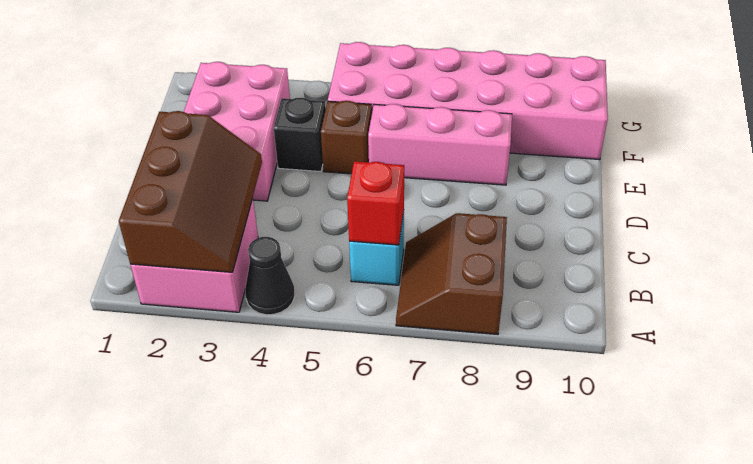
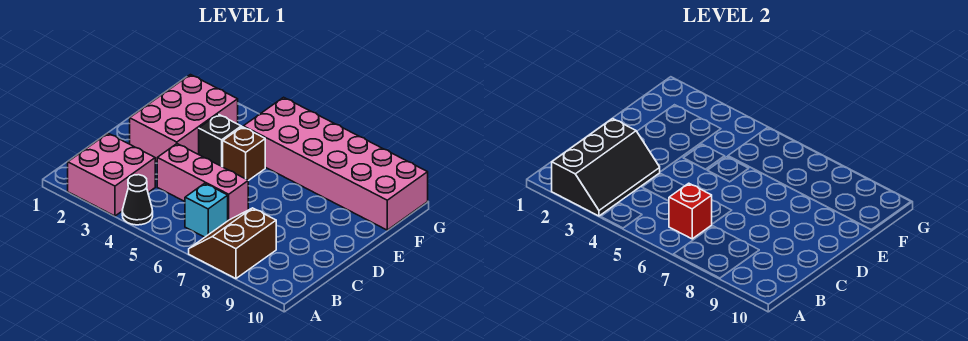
brown slope A2:C3 level 2 top 2 -> black slope A2:C3 level 2 top 2
pink brick E6:E8 level 1 -> pink brick C4:C6 level 1

